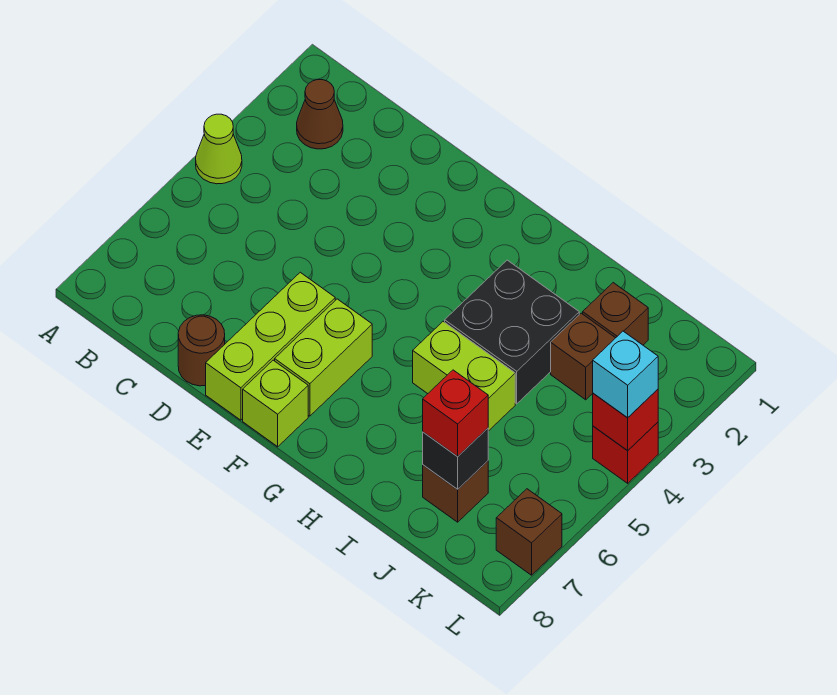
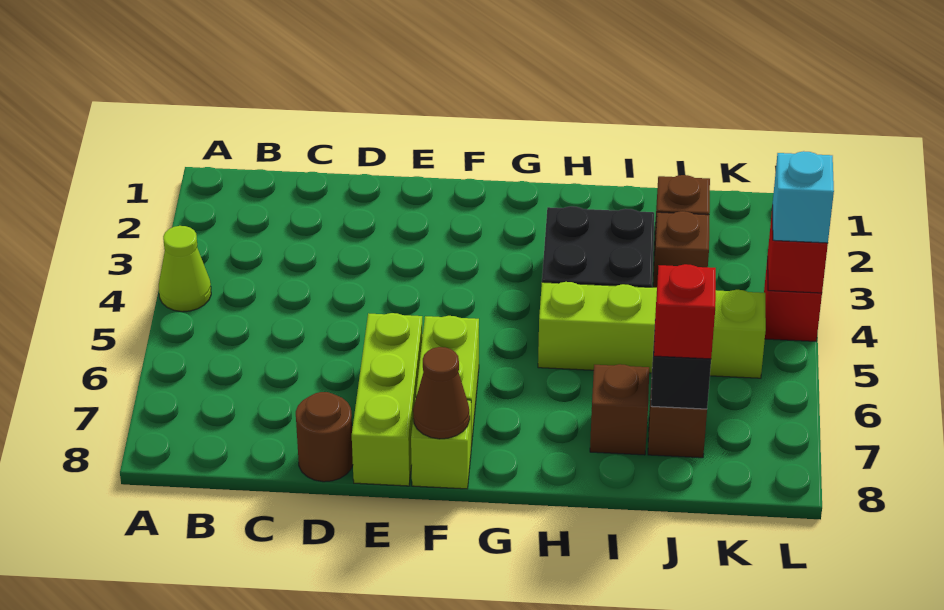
brown cone B2 level 1 -> brown cone F8 level 2
lime brick H5:I5 level 1 -> lime brick H5:K5 level 1
brown brick L7 level 1 -> brown brick I7 level 1

